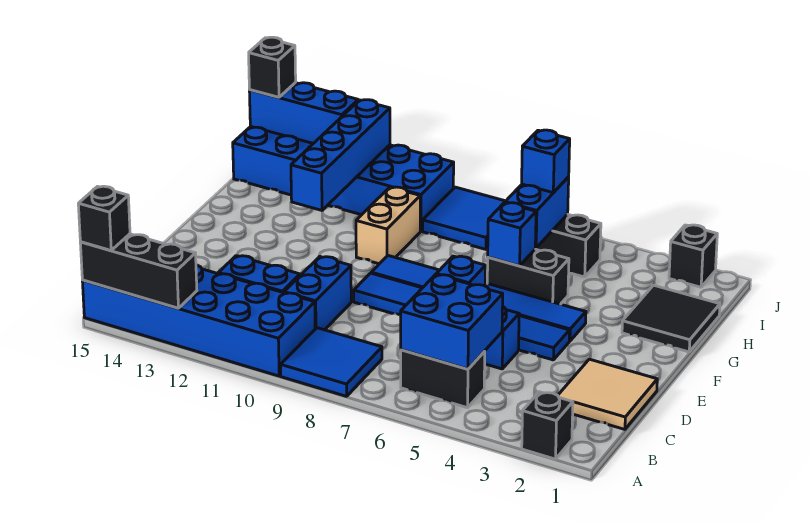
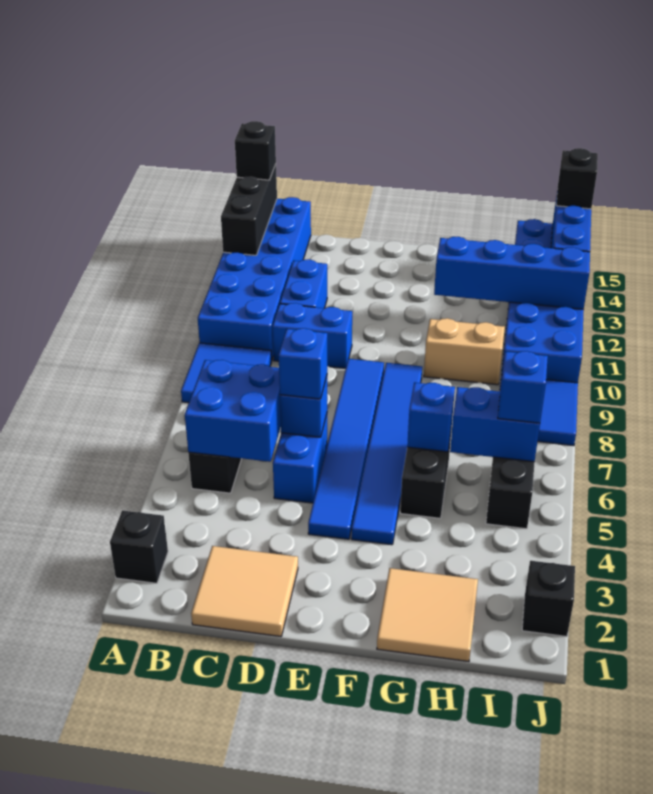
none -> blue brick D6 level 3
black tile G1:H2 level 1 -> tan tile G1:H2 level 1

